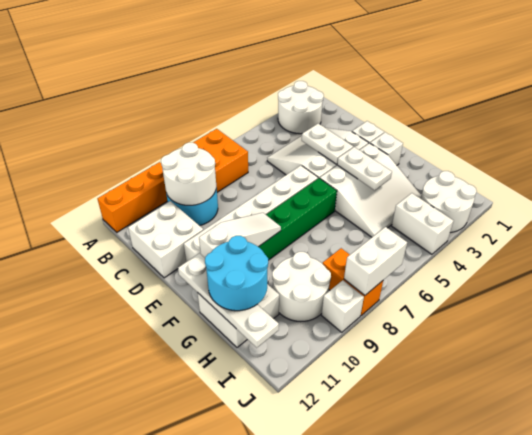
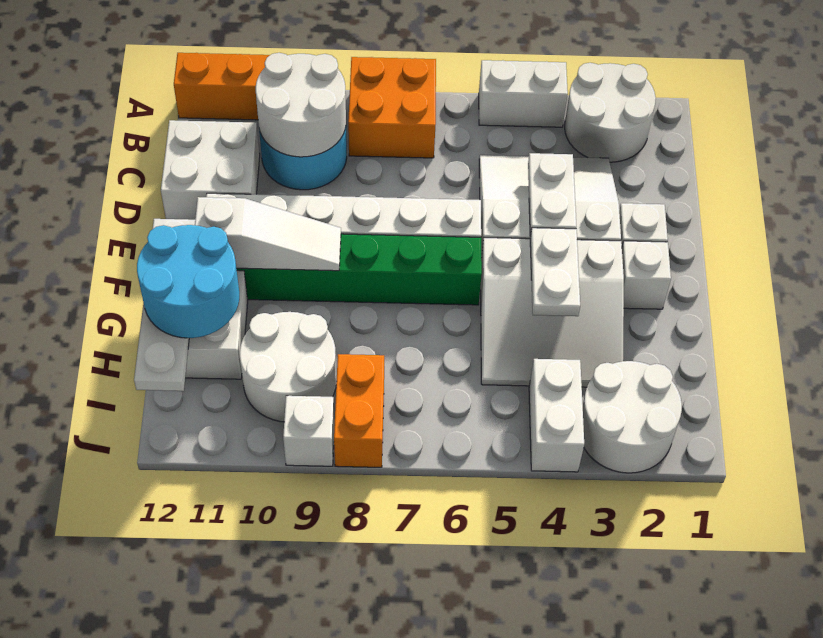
white brick J7:J8 level 2 -> white brick A4:A5 level 1

